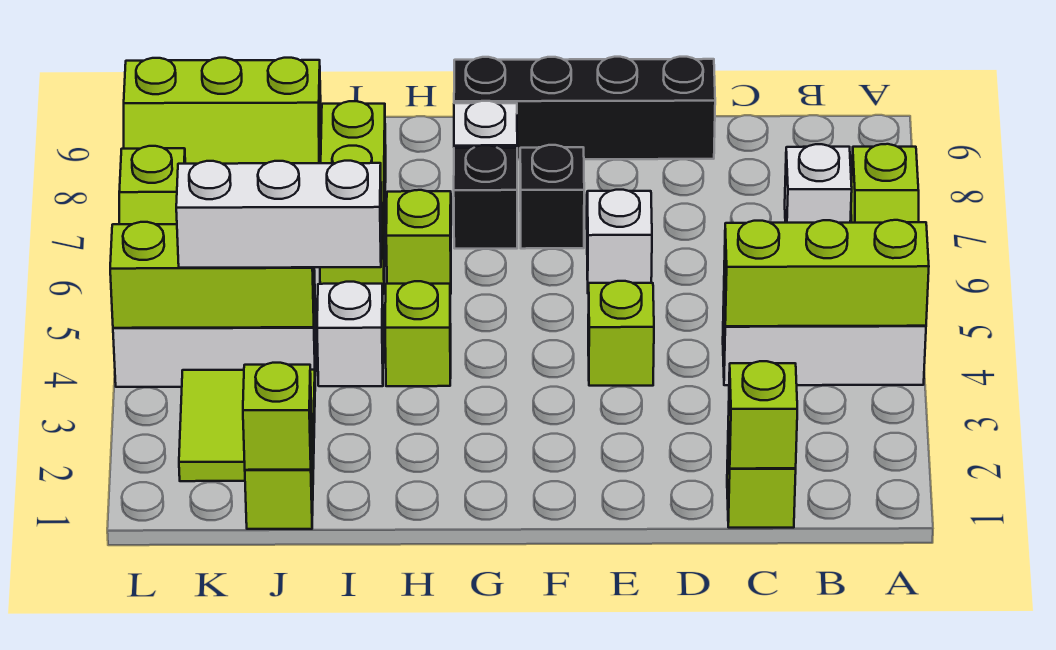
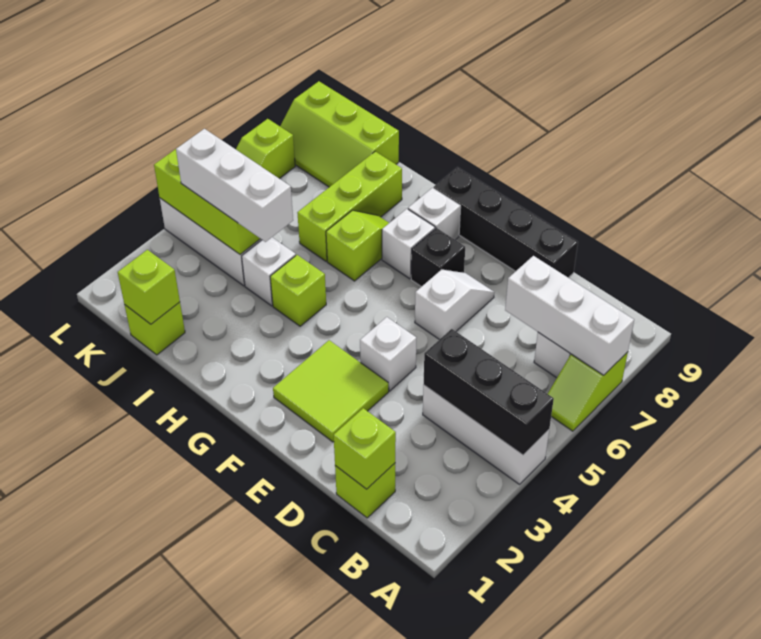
lime brick A4:C4 level 2 -> black brick A4:C4 level 2
none -> white brick A7:C7 level 2
lime brick E4 level 1 -> white brick E4 level 1
black brick G7 level 1 -> white brick G7 level 1
lime tile J2:K3 level 1 -> lime tile E2:F3 level 1

